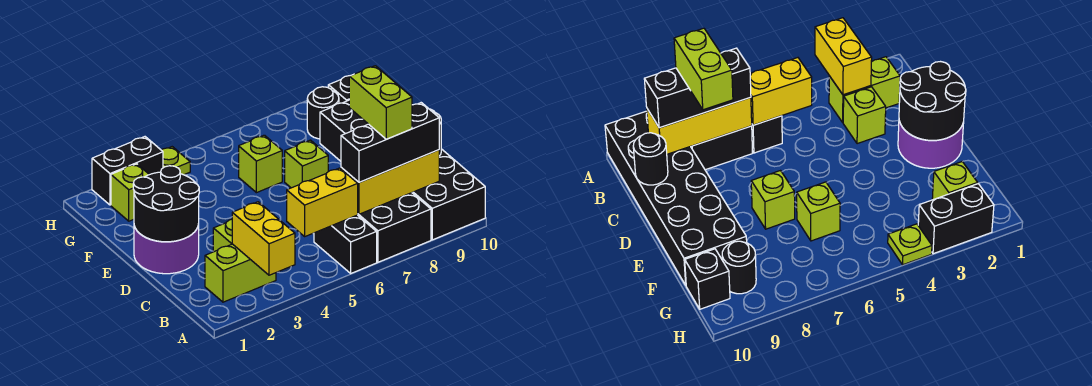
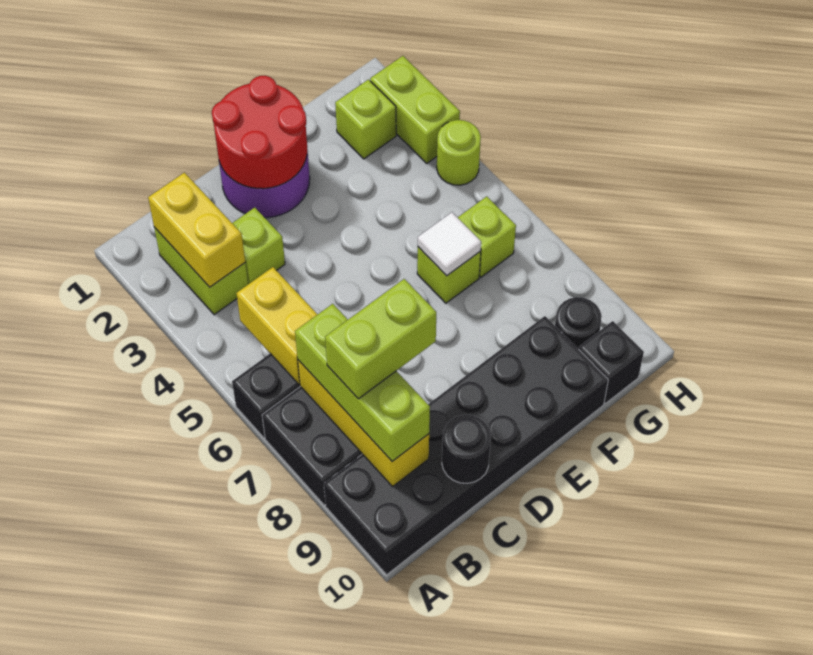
yellow brick A3:B3 level 2 -> yellow brick B2:B3 level 2
black brick B7:B9 level 3 -> lime brick B7:B9 level 3
black round brick D1:E2 level 2 -> red round brick D1:E2 level 2
lime brick E7 level 1 -> lime brick G6 level 1
none -> white tile F6 level 2
black brick H2:H3 level 1 -> lime brick H2:H3 level 1
lime plate H4 level 1 -> lime round brick H4 level 1

